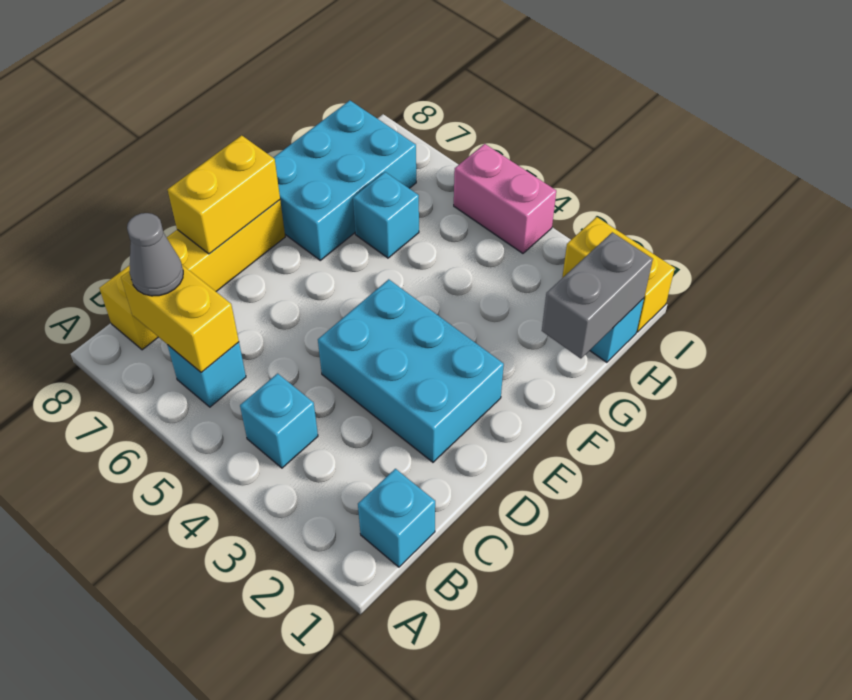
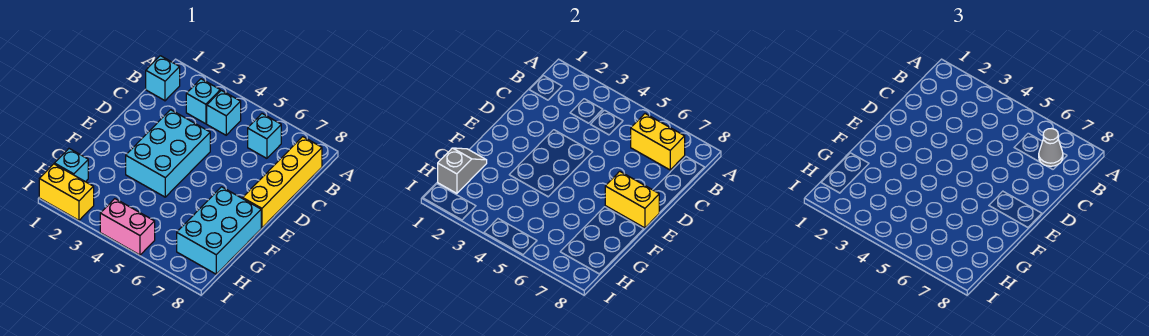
cyan brick D2:E4 level 1 -> cyan brick D3:F4 level 1
yellow brick D8:E8 level 2 -> yellow brick E7:E8 level 2
grey brick G1:H1 level 2 -> grey slope G1:H1 level 2 top H
cyan brick G6 level 1 -> cyan brick B3 level 1

